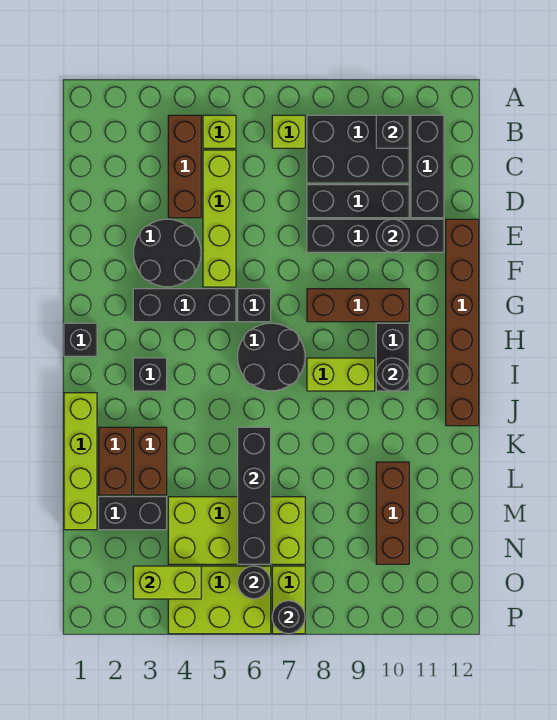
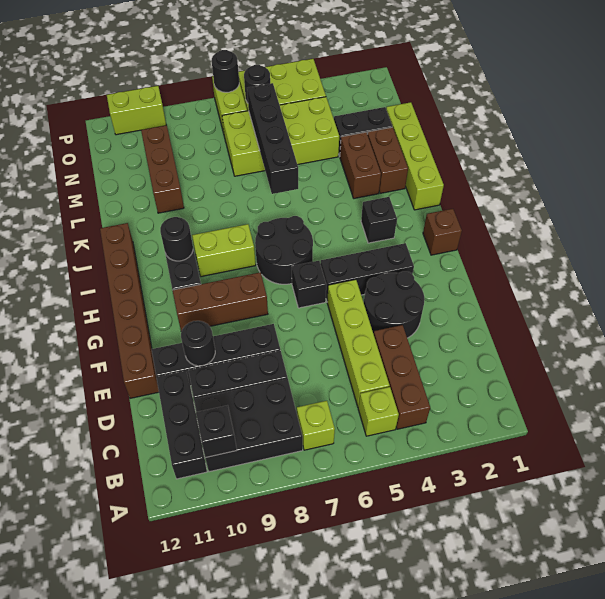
black brick H1 level 1 -> brown brick H1 level 1
lime brick O3:O4 level 2 -> lime brick P10:P11 level 1

